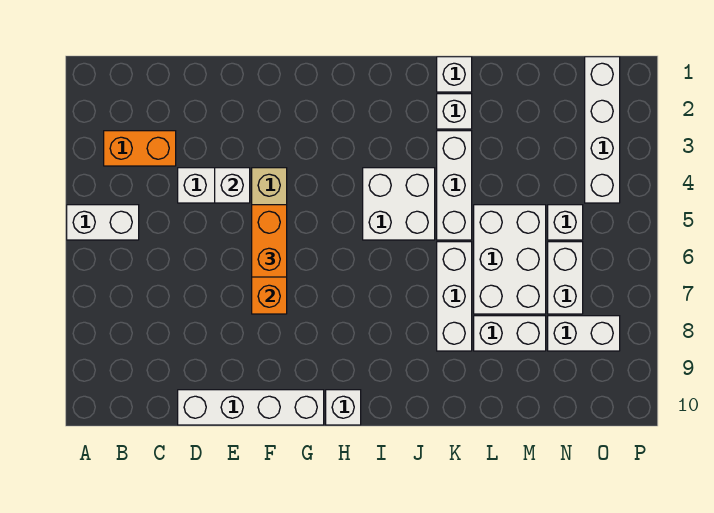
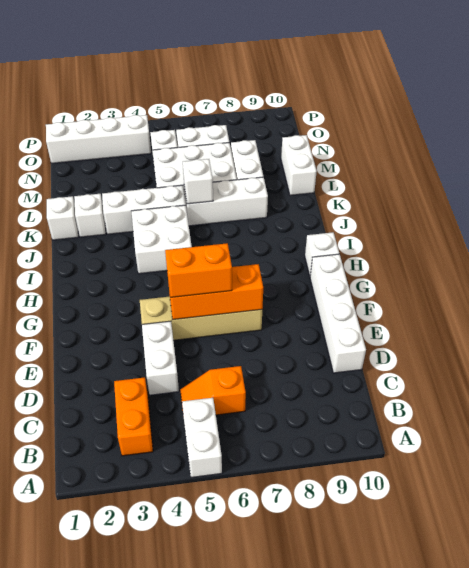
none -> orange slope C5:C6 level 1 top 6
white brick E4 level 2 -> white brick K6 level 2
white brick N8:O8 level 1 -> white brick L10:M10 level 1

